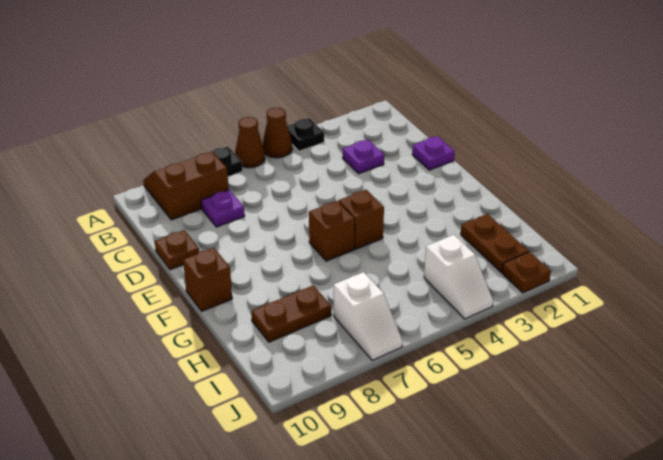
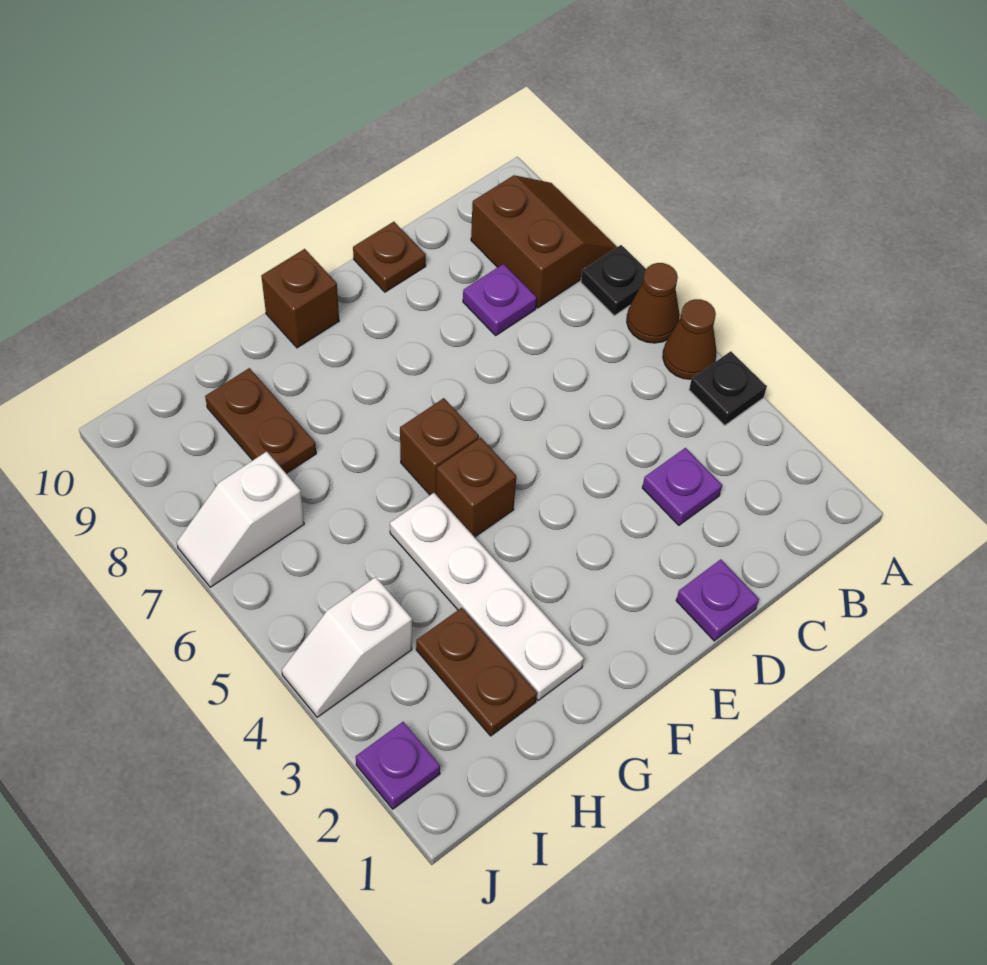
none -> white plate G2:G5 level 1
brown plate H2:I2 level 1 -> brown plate H2:H3 level 1
brown plate J2 level 1 -> purple plate J2 level 1

